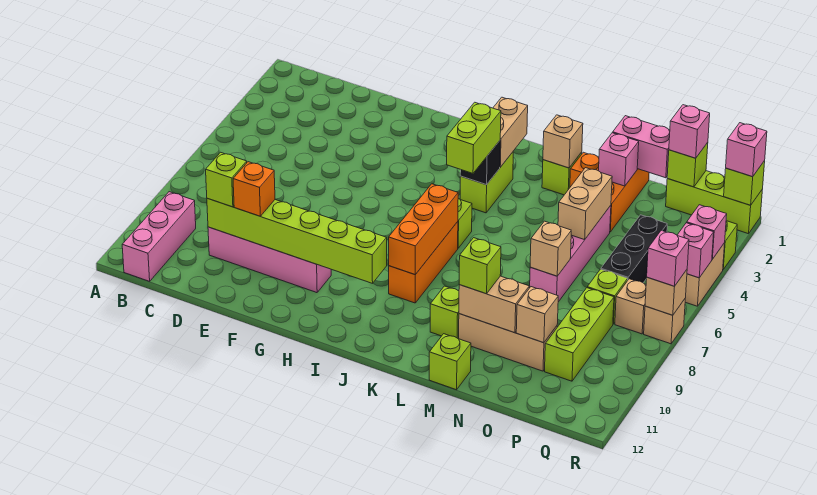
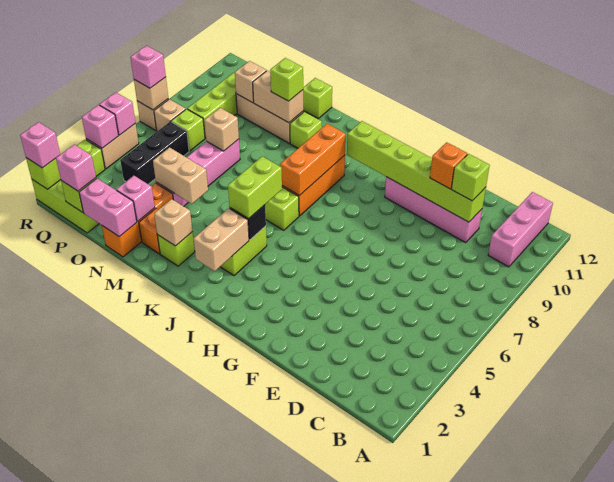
tan brick N4:N5 level 2 -> tan brick M4:N4 level 2

